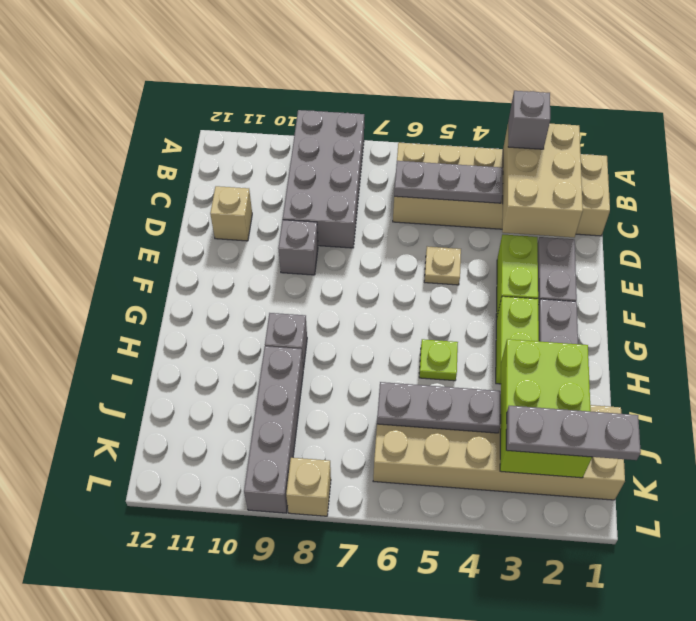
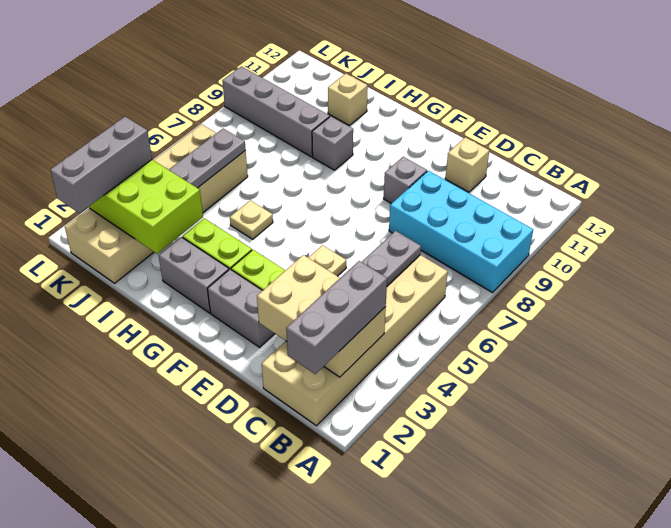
grey brick A8:D9 level 1 -> cyan brick A8:D9 level 1
grey brick B3 level 3 -> grey brick B1:B3 level 3
lime plate H5 level 1 -> tan plate H5 level 1
grey plate K1:K3 level 3 -> grey brick K1:K3 level 3
tan brick L8 level 1 -> tan brick I11 level 1

